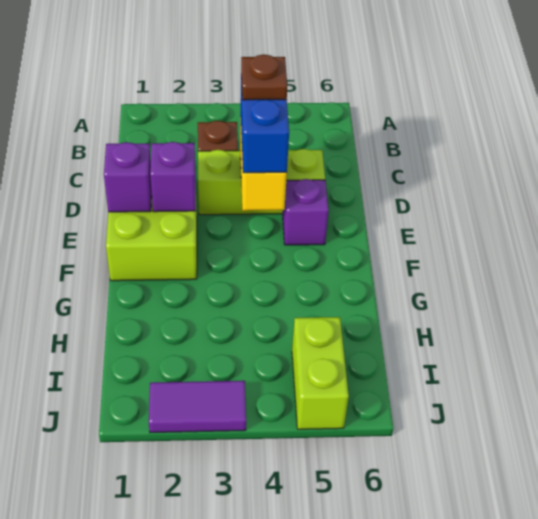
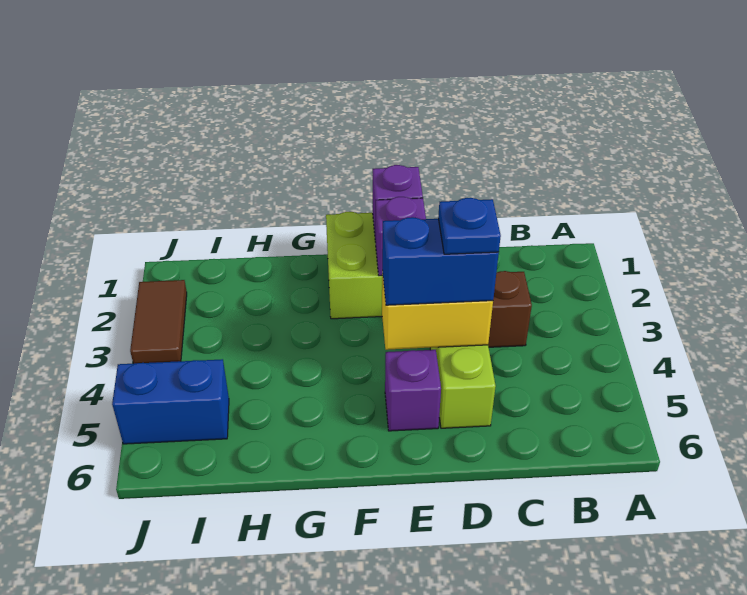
brown plate D4 level 4 -> blue plate D4 level 4
lime brick I5:J5 level 1 -> blue brick I5:J5 level 1
purple tile J2:J3 level 1 -> brown tile J2:J3 level 1

